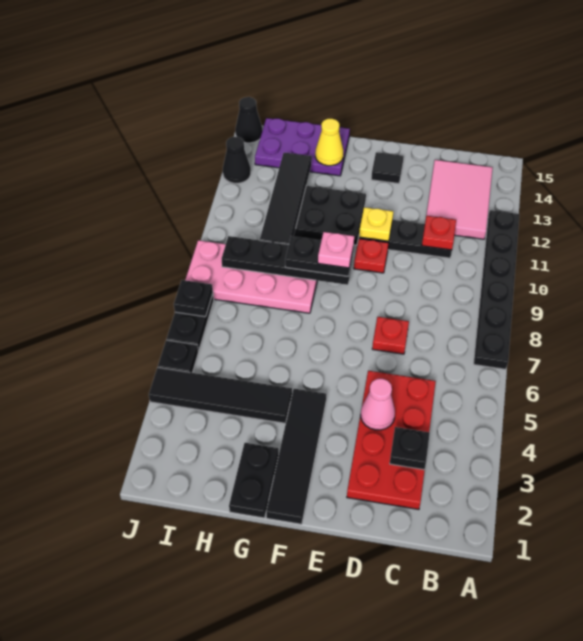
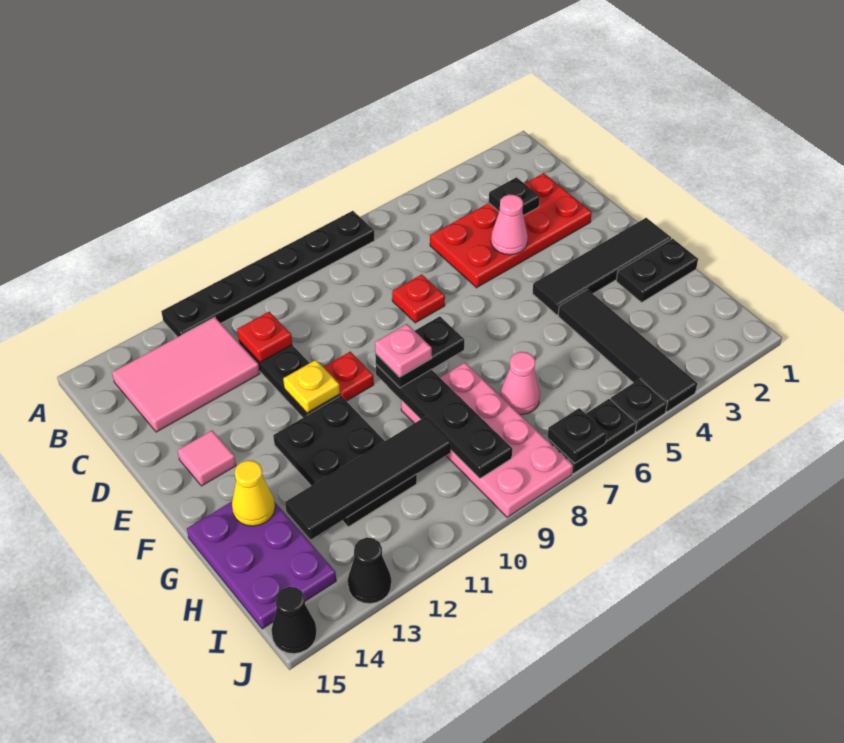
black tile E14 level 1 -> pink tile E14 level 1
black plate F9:G9 level 3 -> black plate F8:F9 level 3
none -> pink cone H7 level 1

